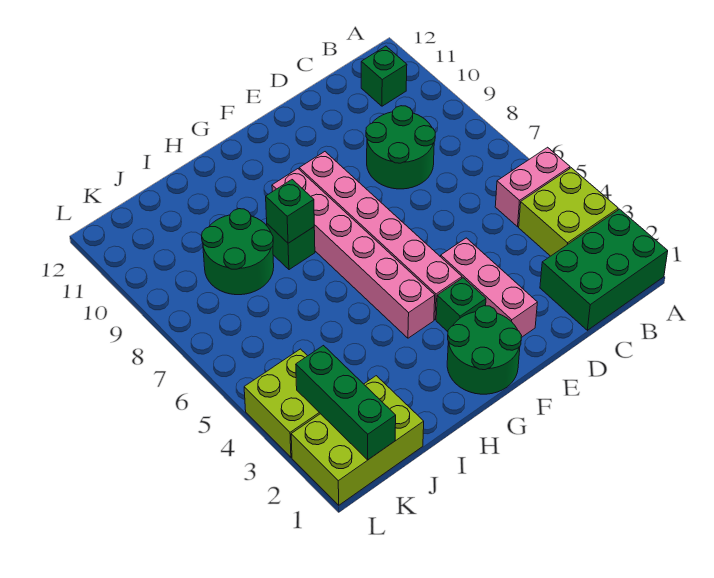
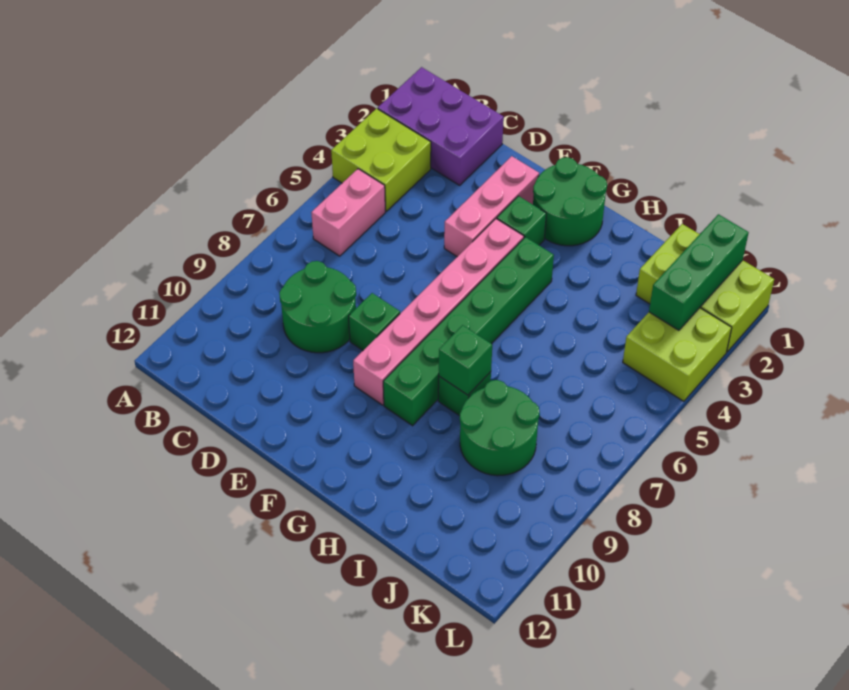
green brick A1:C2 level 1 -> purple brick A1:C2 level 1
pink brick A5:B5 level 1 -> pink brick B5:B6 level 1
green brick B11 level 1 -> green brick E8 level 1
pink brick G4:G9 level 1 -> green brick G4:G9 level 1

